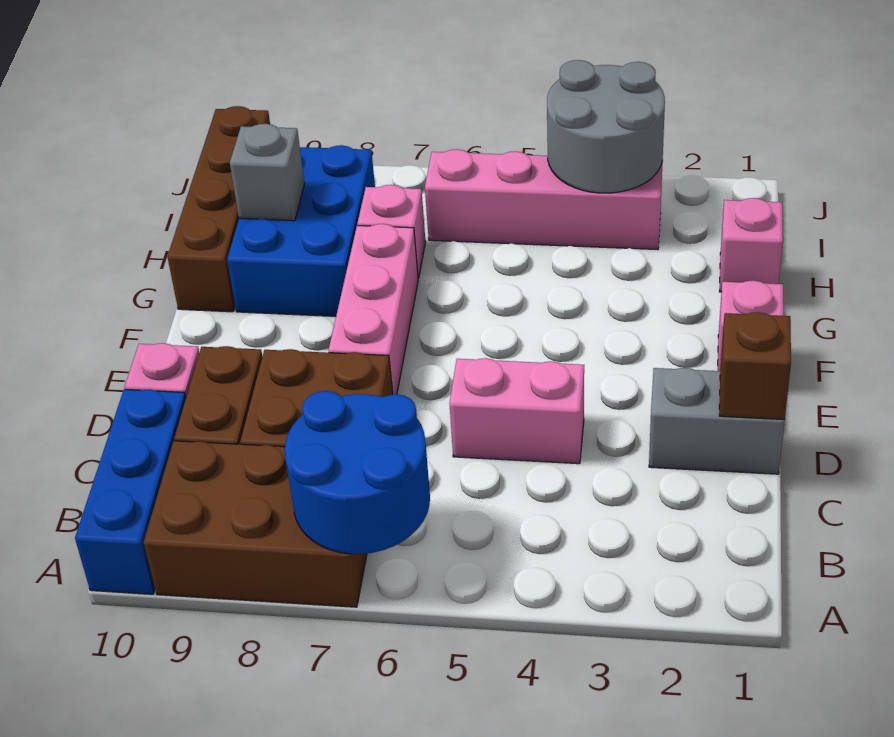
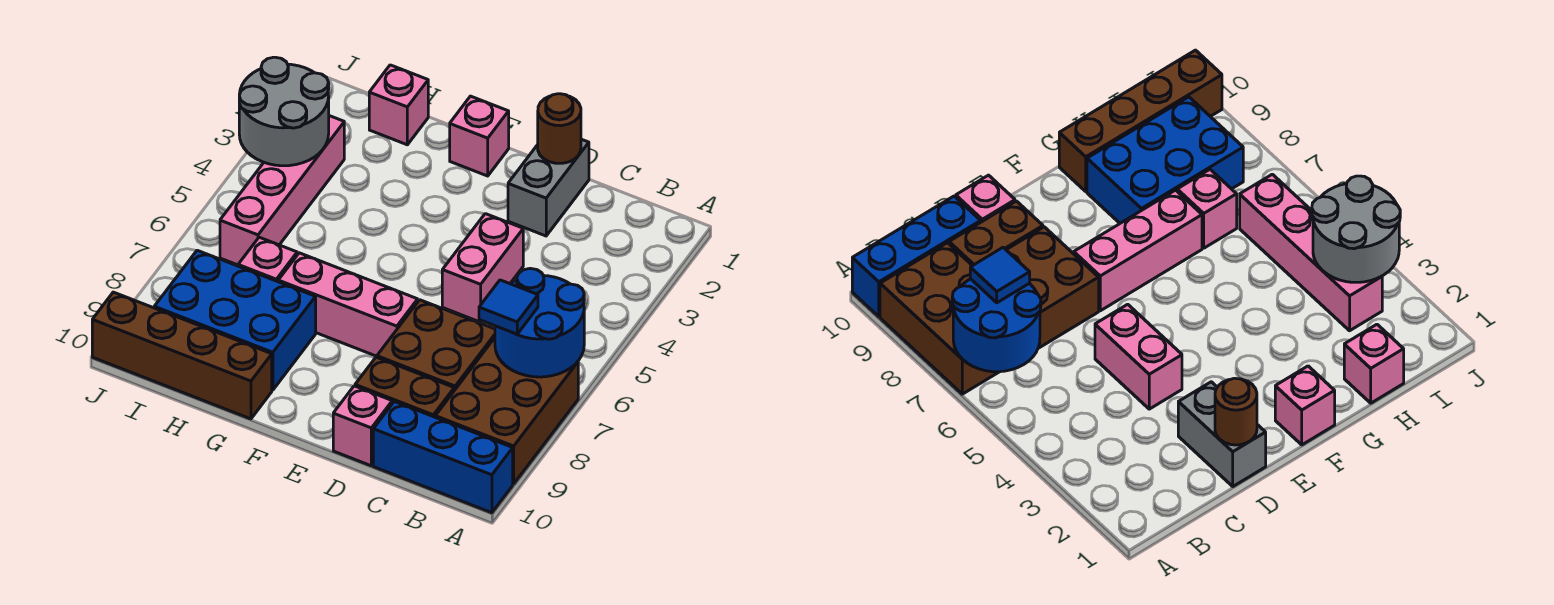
none -> blue tile B7 level 3
brown brick D1 level 2 -> brown round brick D1 level 2
grey brick H9 level 2 -> none

